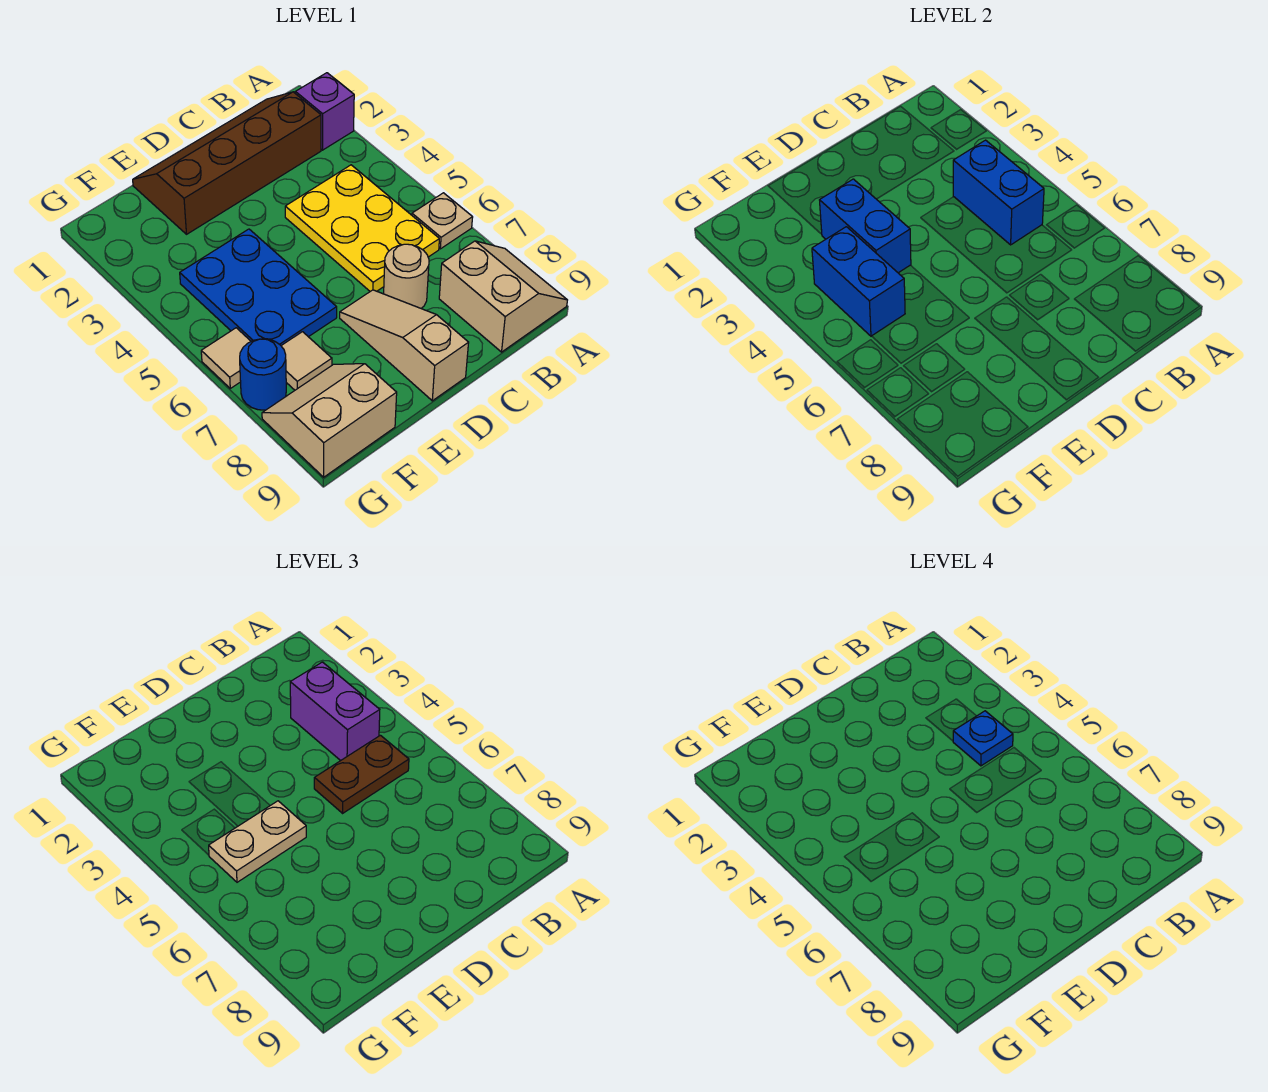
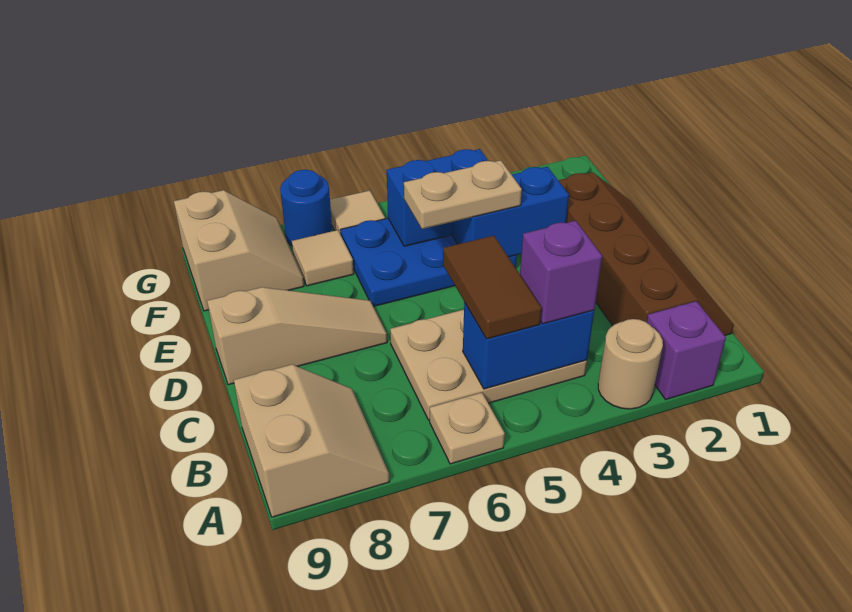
tan slope A8:B9 level 1 top B -> tan slope A8:B9 level 1 top 9
purple brick B3:B4 level 3 -> purple brick B4 level 3
yellow plate B4:C6 level 1 -> tan plate B4:C6 level 1
blue plate B4 level 4 -> none
brown plate B5:C5 level 3 -> brown tile B5:C5 level 3
tan round brick C7 level 1 -> tan round brick A3 level 1
tan plate E5:F5 level 3 -> tan plate E4:E5 level 3

